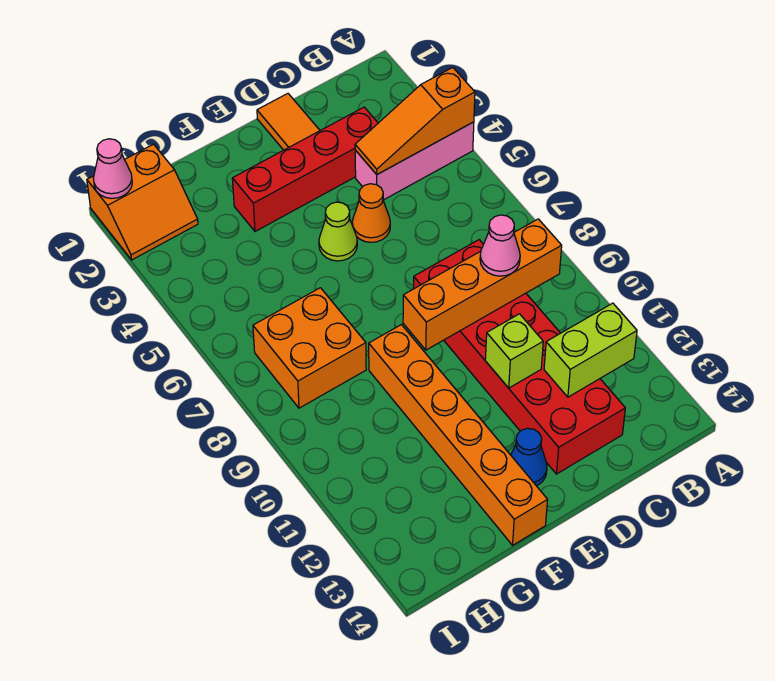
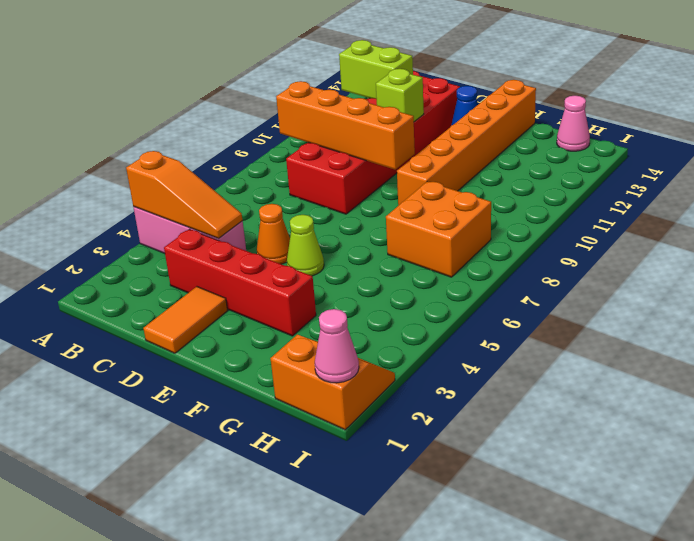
pink cone C9 level 3 -> pink cone H14 level 1

